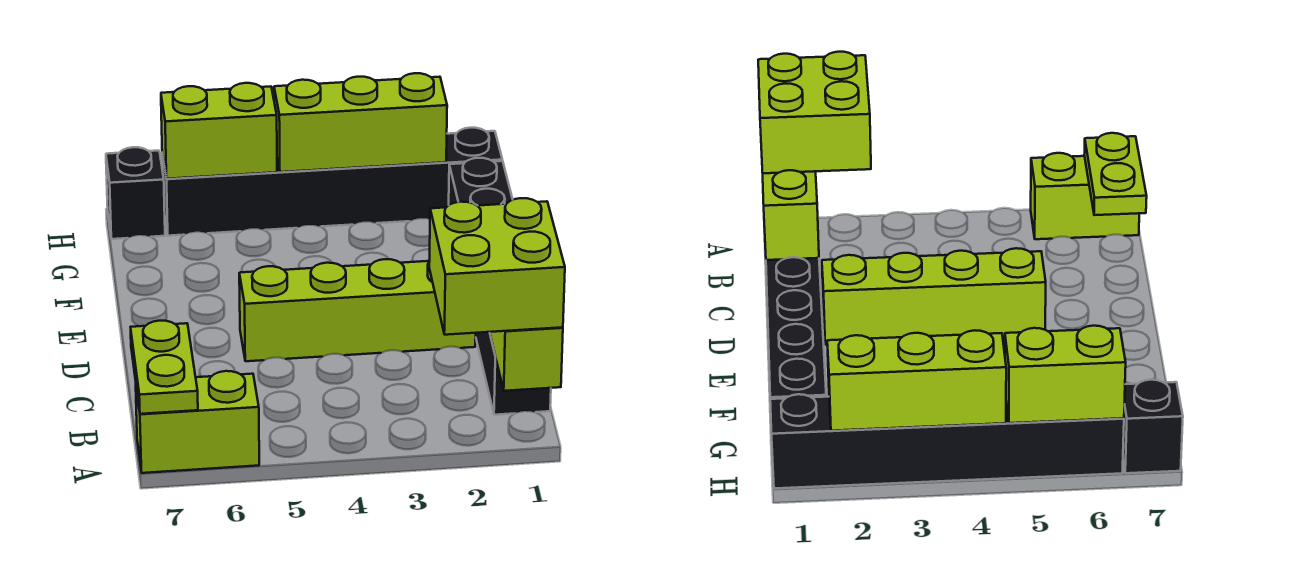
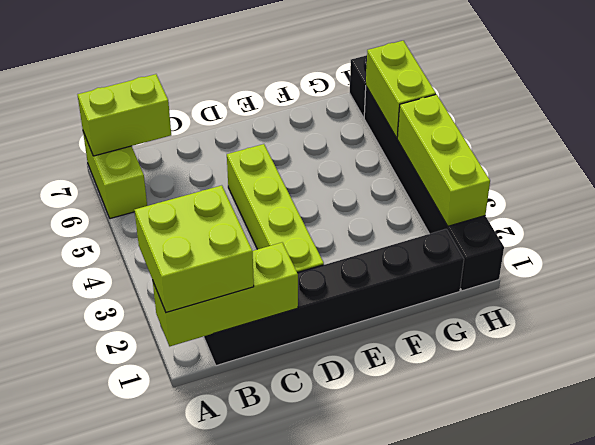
lime plate A7:B7 level 2 -> lime brick A7:B7 level 2

